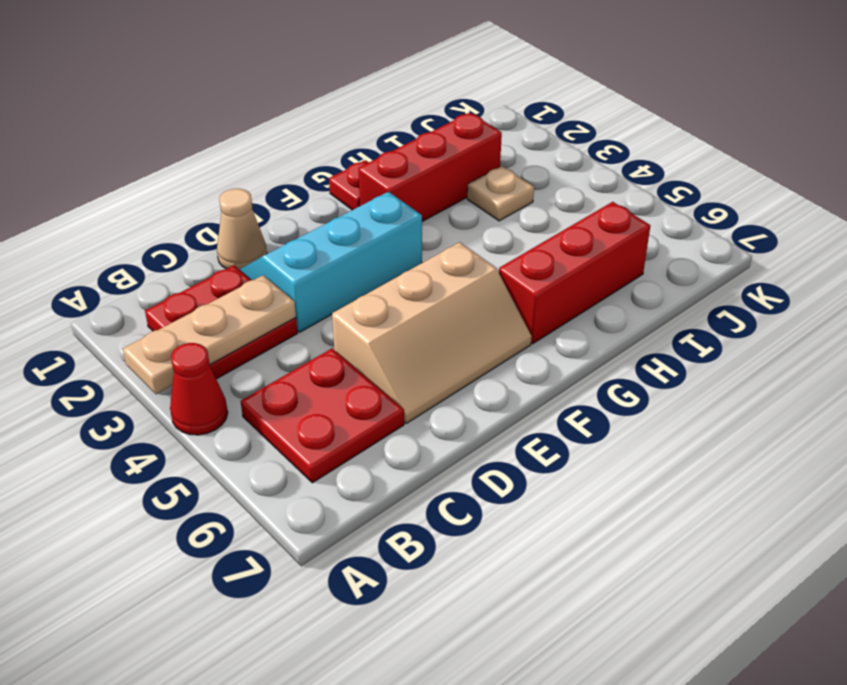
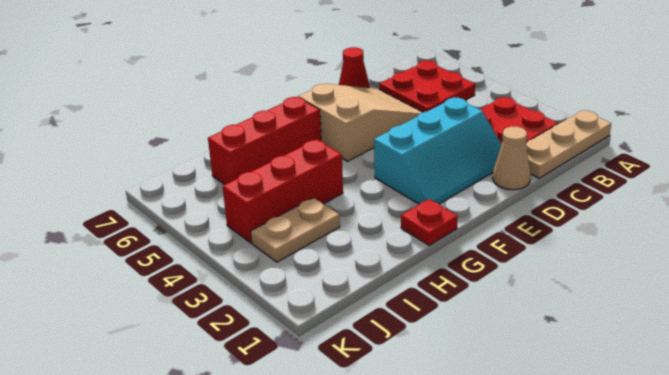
tan plate A3:C3 level 2 -> tan plate A1:C1 level 1
red cone A4 level 1 -> red cone D7 level 1
tan slope D5:F6 level 1 top 5 -> tan slope D5:F6 level 1 top F
red brick G2:I2 level 1 -> red brick H4:J4 level 1
tan plate I3 level 1 -> tan plate I3:J3 level 1

